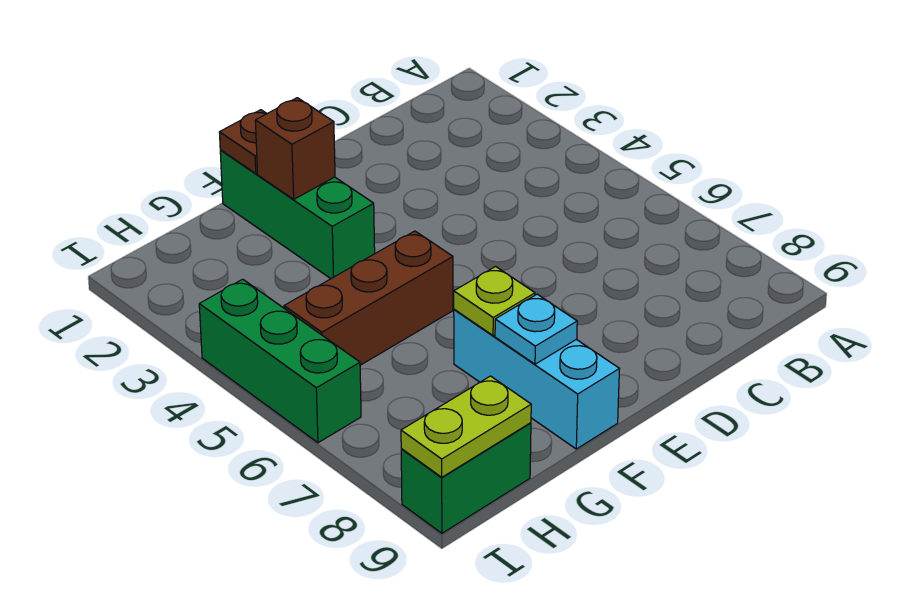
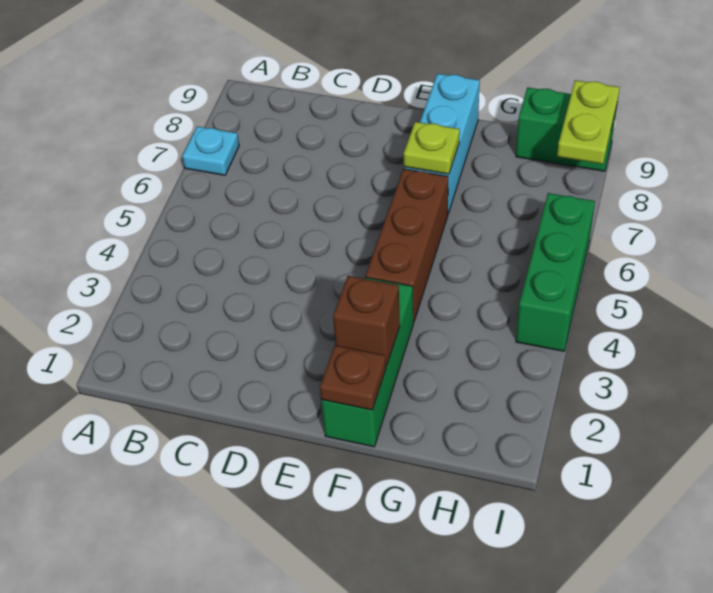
brown brick F5:H5 level 1 -> brown brick F4:F6 level 1
cyan plate F8 level 2 -> cyan plate A7 level 1
lime plate H9:I9 level 2 -> lime plate I8:I9 level 2

